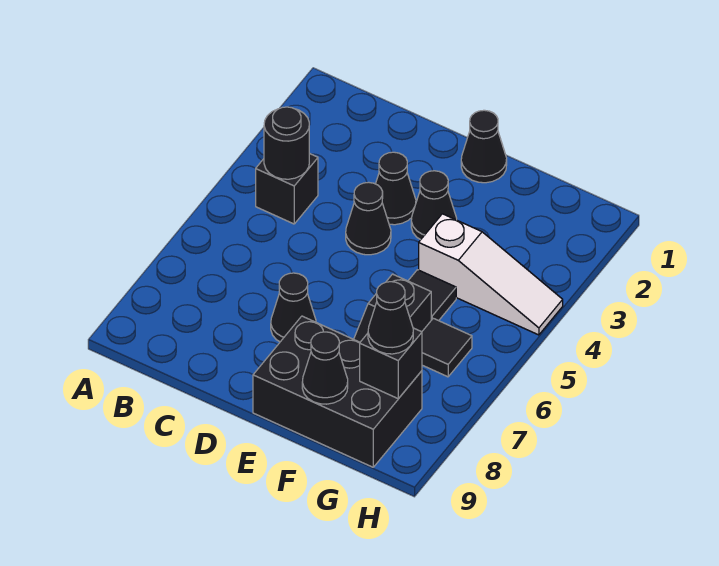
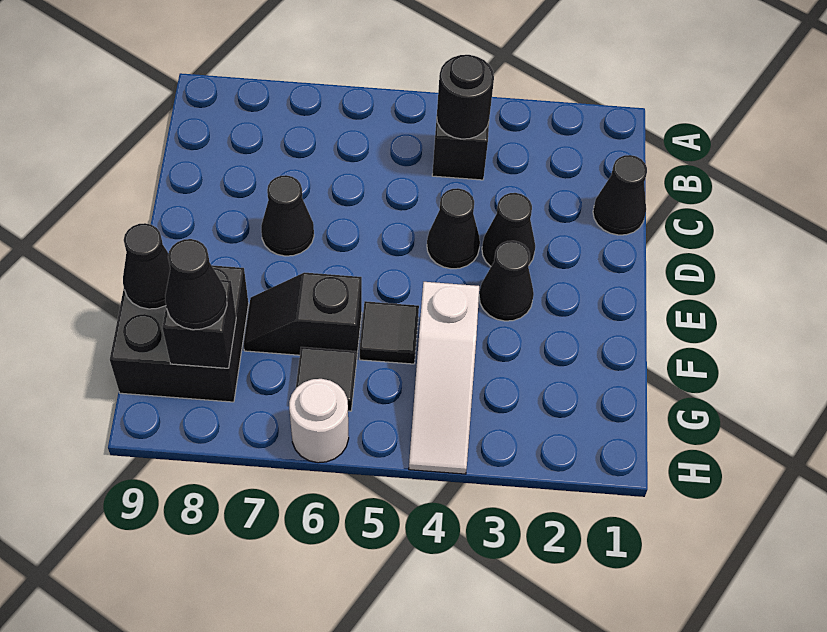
black cone E1 level 1 -> black cone C1 level 1
black brick E8:G9 level 1 -> black brick F8:G9 level 1
none -> white round brick H6 level 1

